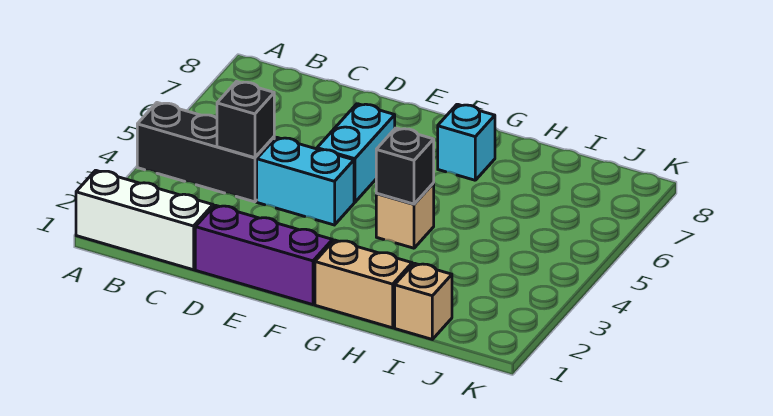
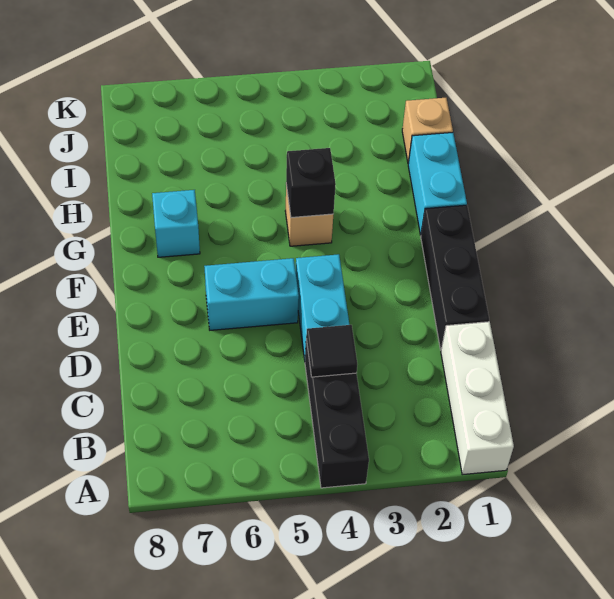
black brick C4 level 2 -> black tile C4 level 2
purple brick D1:F1 level 1 -> black brick D1:F1 level 1
tan brick G1:H1 level 1 -> cyan brick G1:H1 level 1

